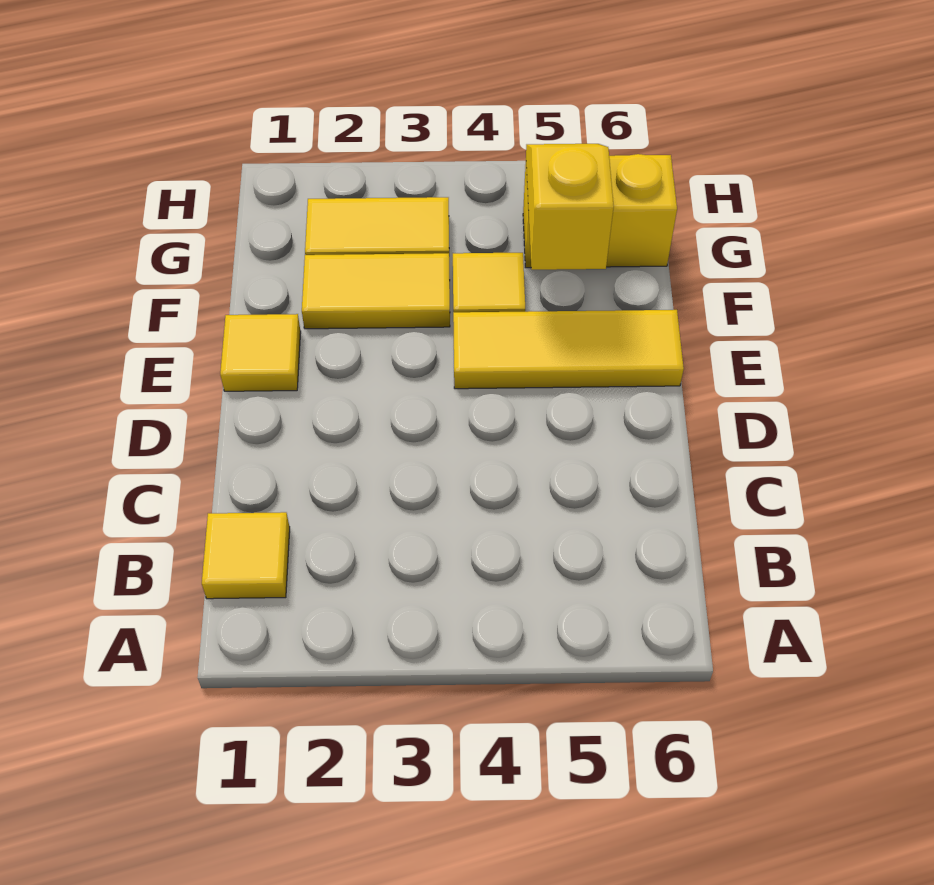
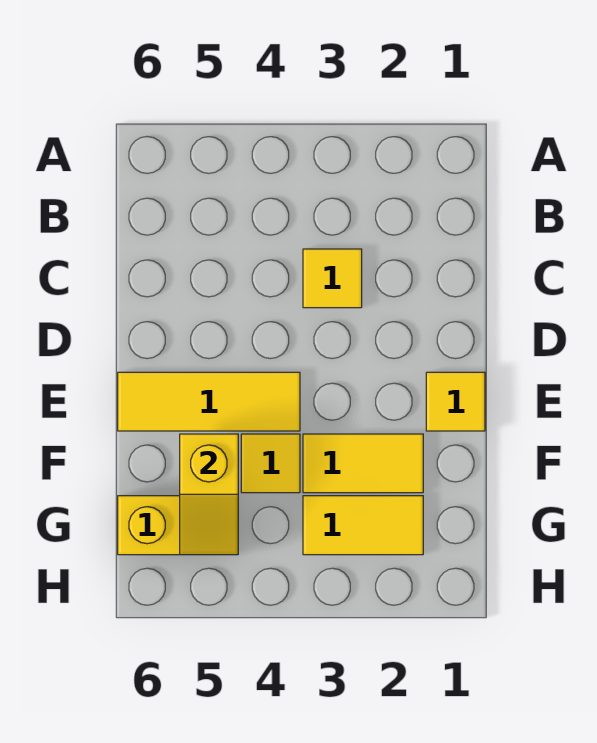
yellow tile B1 level 1 -> yellow tile C3 level 1

